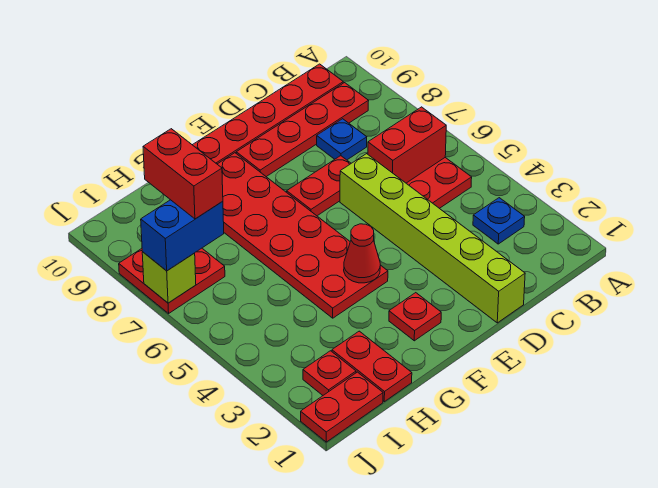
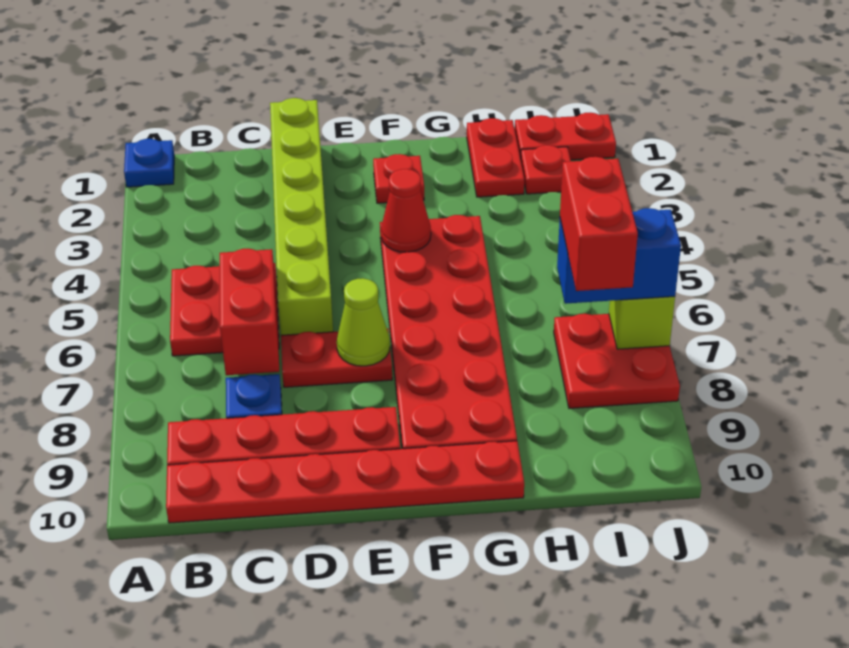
blue plate B3 level 1 -> blue plate A1 level 1
red brick B6:C6 level 2 -> red brick C6:C7 level 2
none -> lime cone E7 level 2

